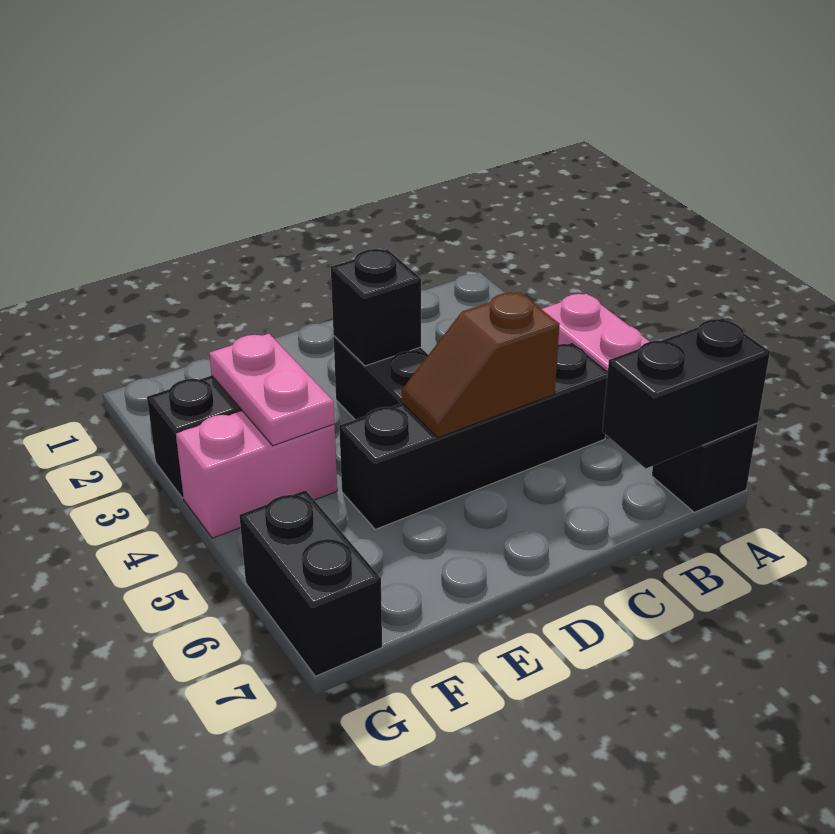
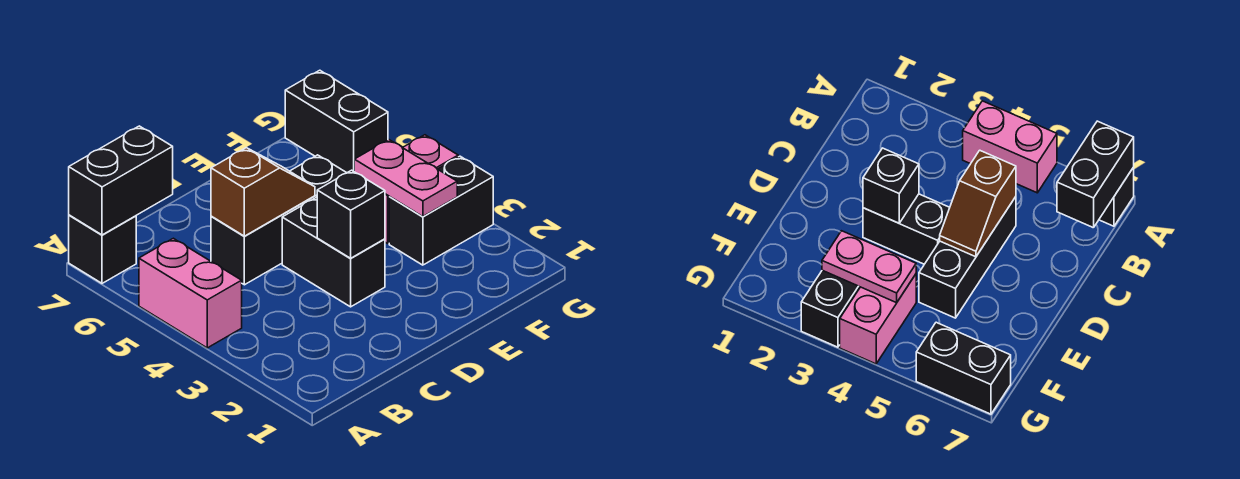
black brick B5:E5 level 1 -> black brick C5:E5 level 1

